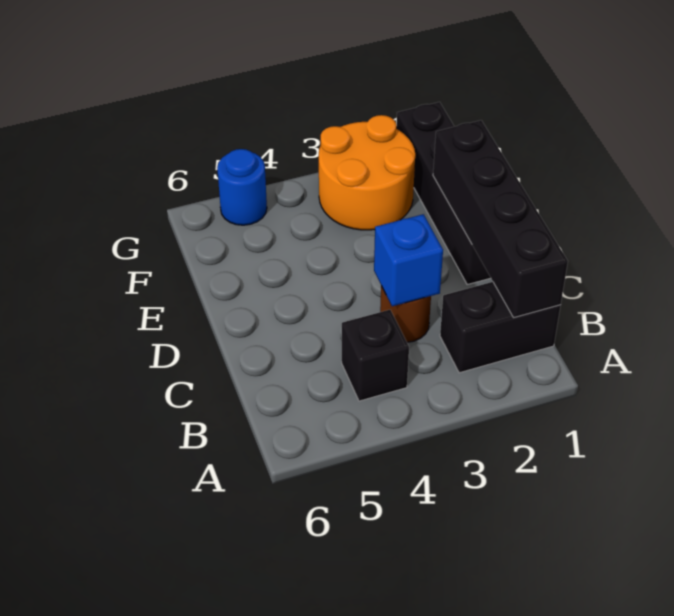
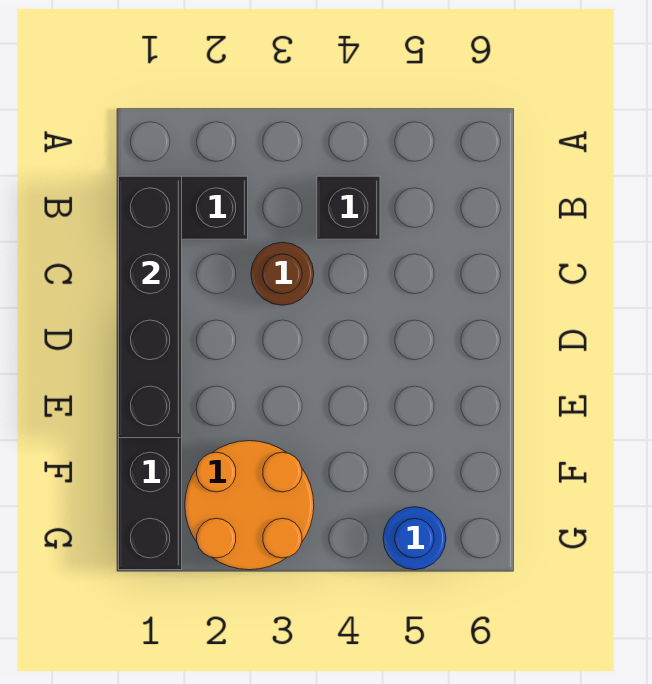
blue brick C3 level 2 -> none

